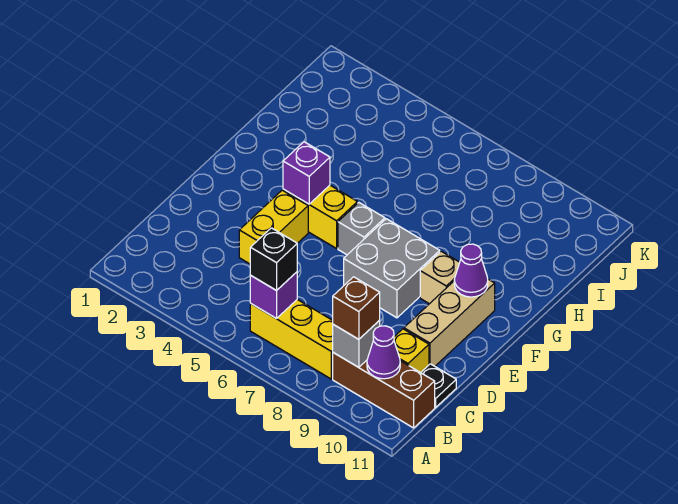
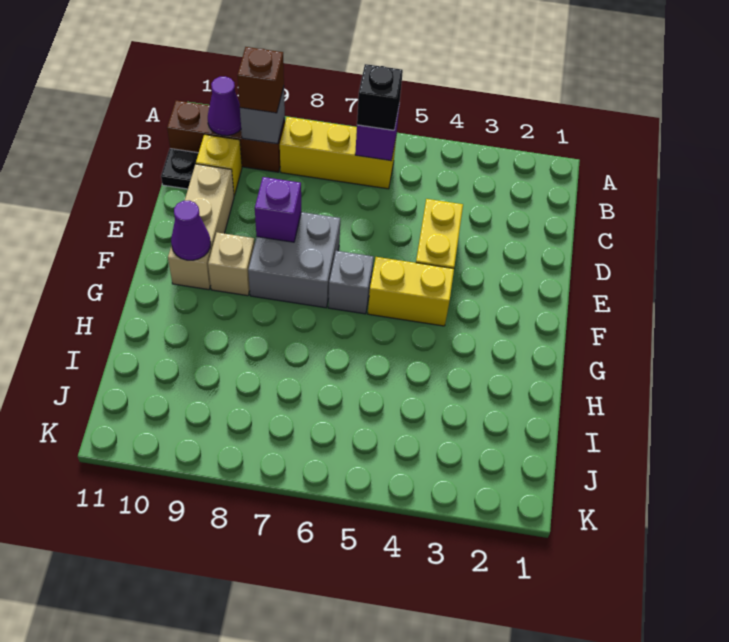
purple brick F4 level 2 -> purple brick E8 level 2

